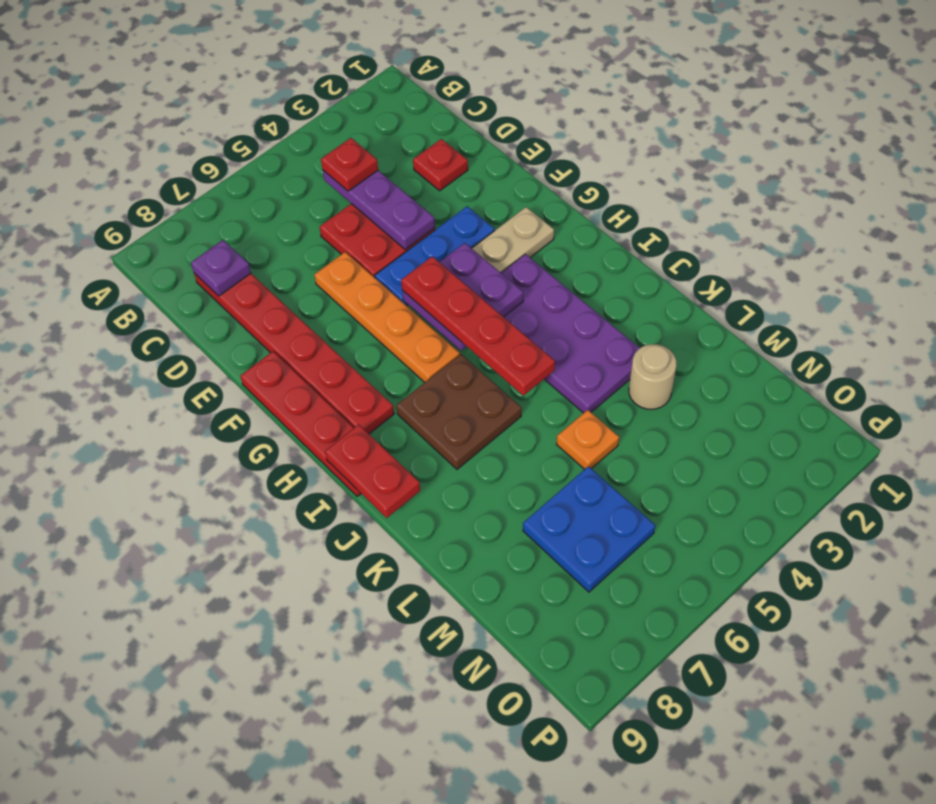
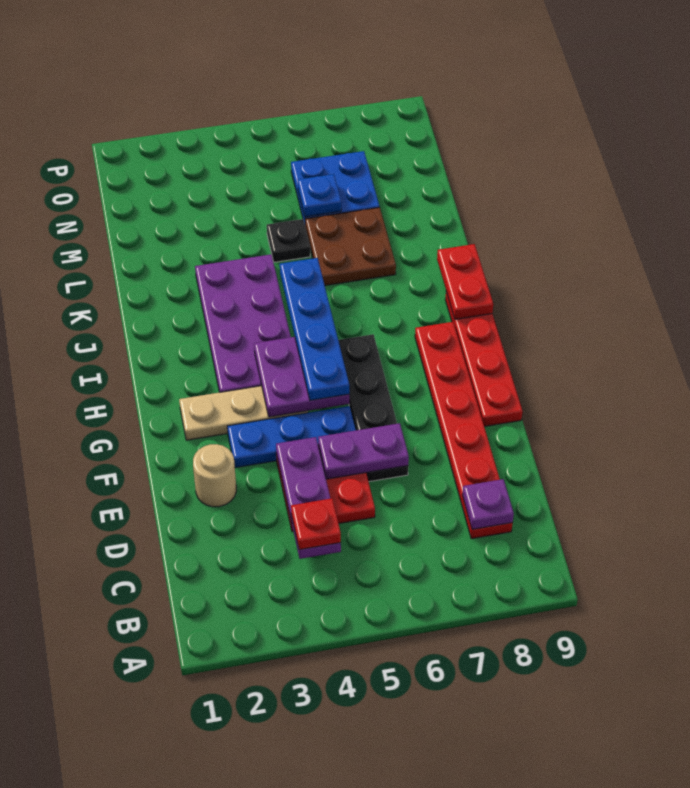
red plate D2 level 1 -> none
none -> purple plate E5:E6 level 2
orange plate E6:H6 level 1 -> black plate E6:H6 level 1
red plate G5:J5 level 3 -> blue plate G5:J5 level 3
brown plate I6:J7 level 1 -> brown plate K6:L7 level 1
tan round brick L3 level 1 -> tan round brick E2 level 1
orange plate L5 level 1 -> black plate L5 level 1
none -> blue plate M6 level 2

